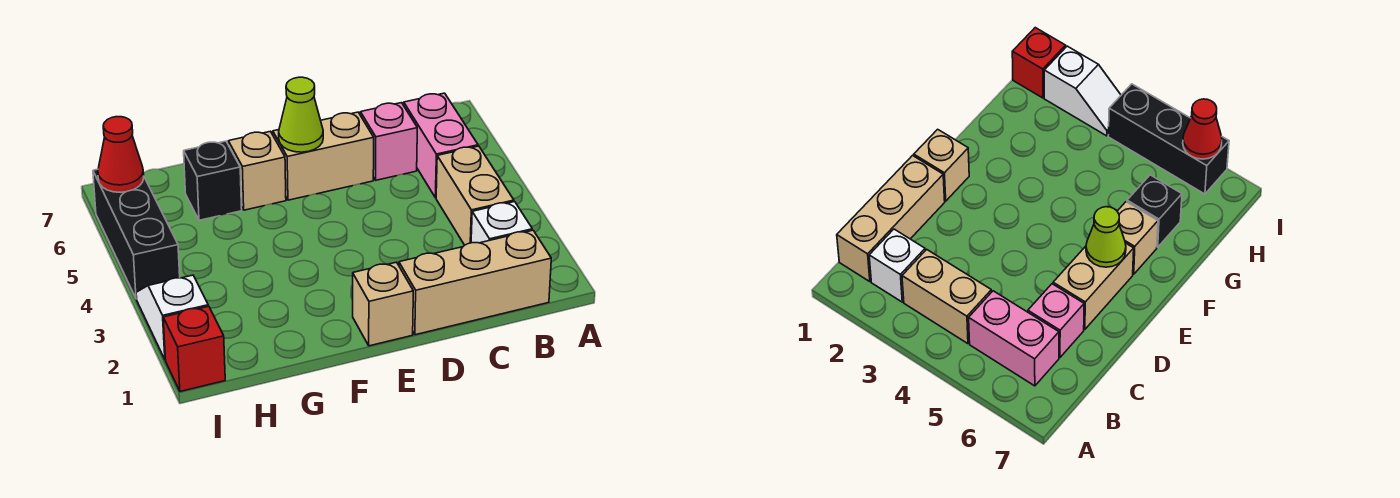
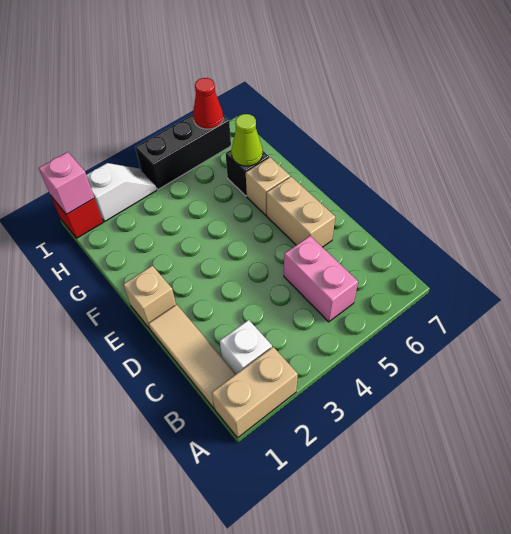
tan brick B1:D1 level 1 -> tan tile B1:D1 level 1
tan brick B3:B4 level 1 -> tan brick A1:A2 level 1
pink brick B5:B6 level 1 -> pink brick B5:C5 level 1
pink brick C6 level 1 -> pink brick I1 level 2
lime cone E6 level 2 -> lime cone G6 level 2

